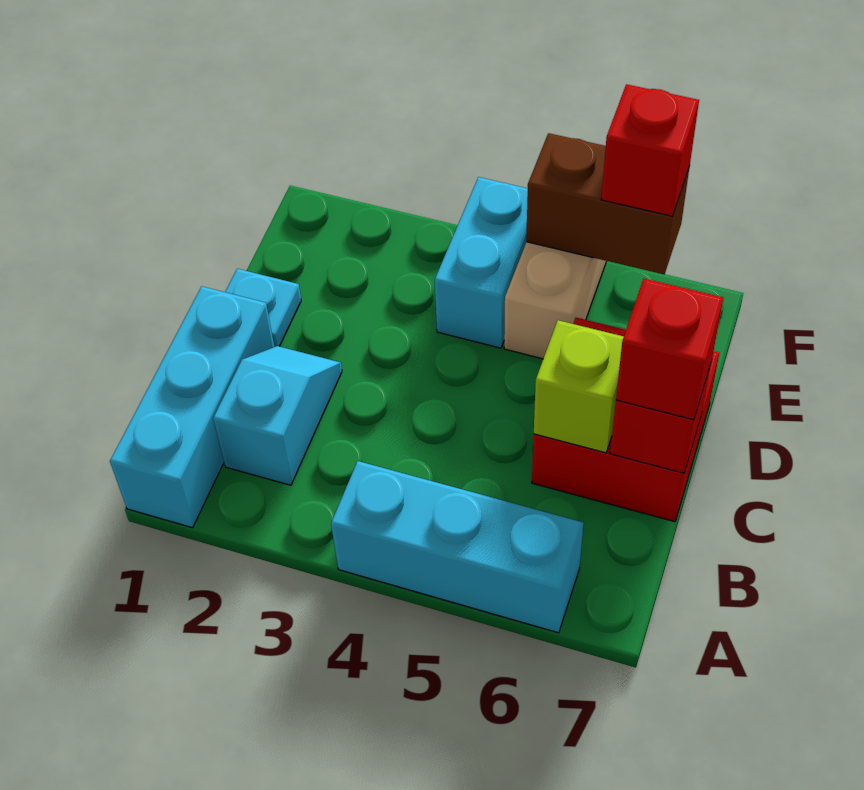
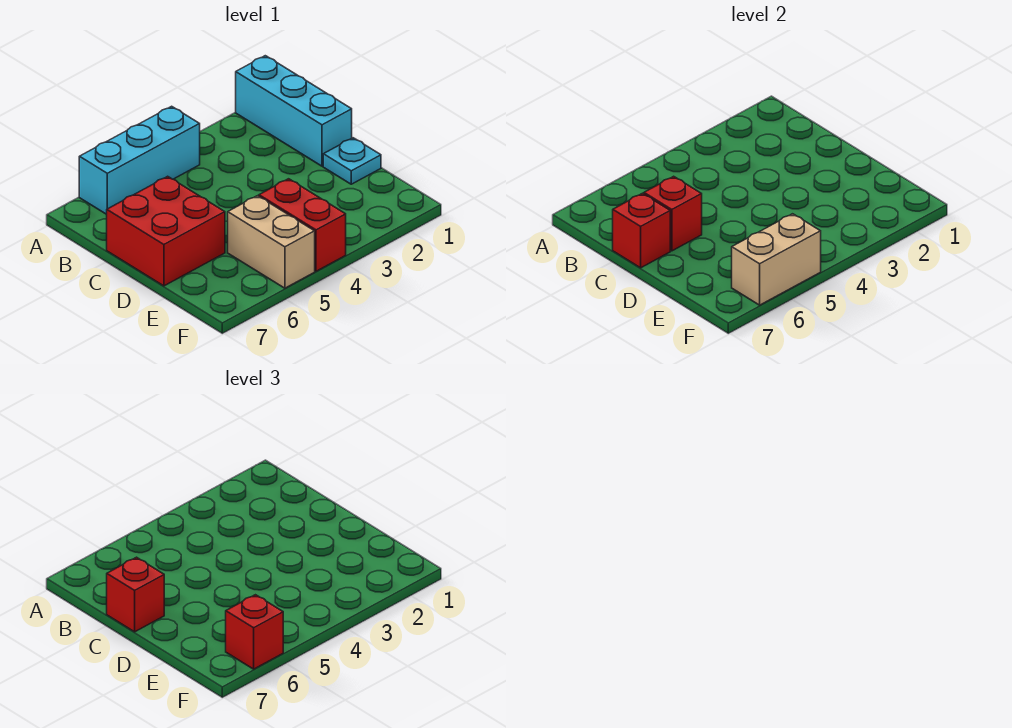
cyan slope B2:C2 level 1 top B -> none
lime brick C6 level 2 -> red brick C6 level 2
cyan brick E4:F4 level 1 -> red brick E4:F4 level 1
brown brick F5:F6 level 2 -> tan brick F5:F6 level 2

